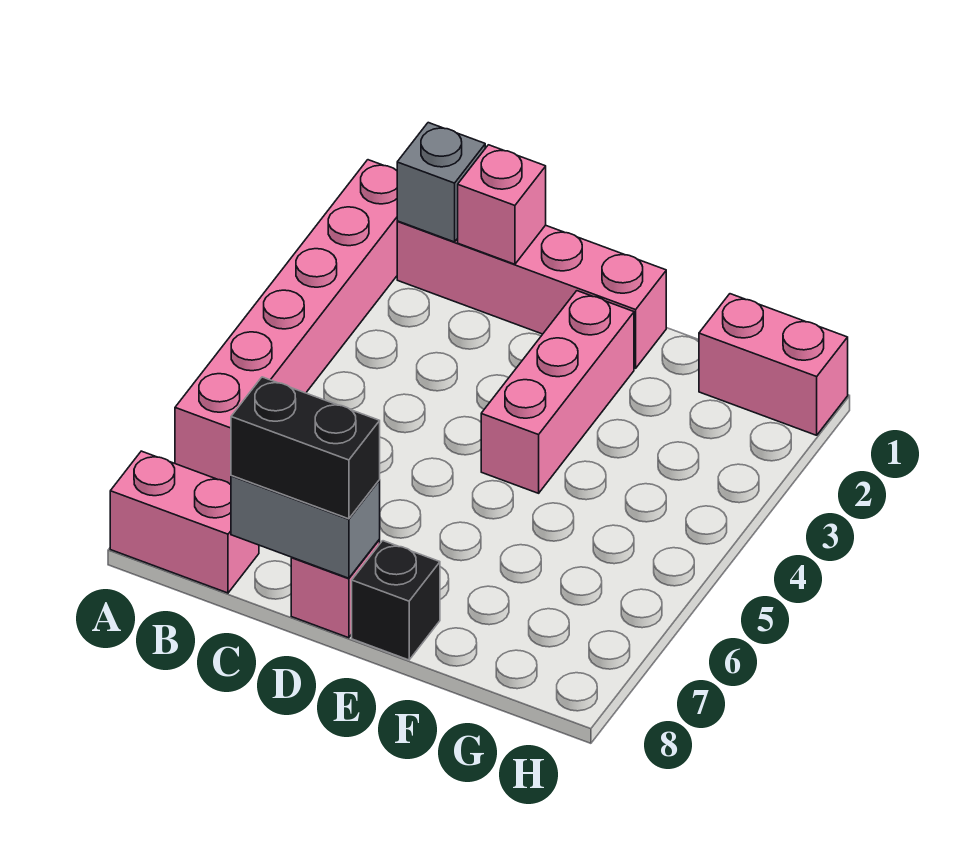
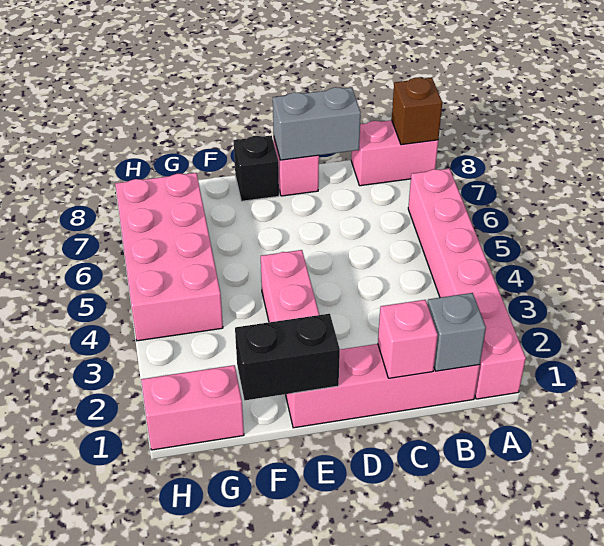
none -> brown brick A8 level 2
black brick C8:D8 level 3 -> black brick E1:F1 level 2
none -> pink brick G4:H7 level 1

